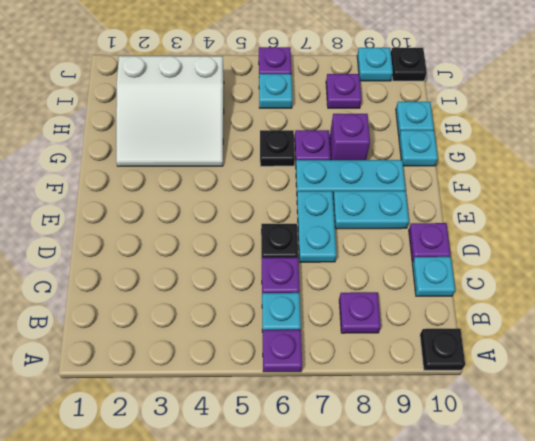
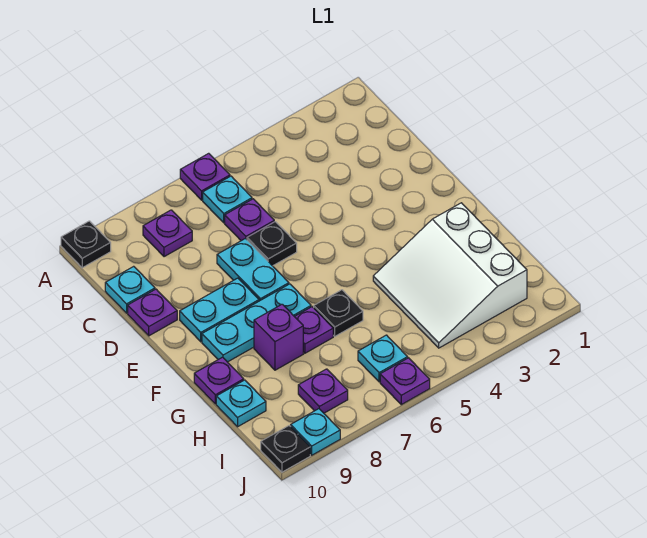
white slope G2:I4 level 1 top I -> white slope G2:I4 level 1 top 2
cyan plate G10 level 1 -> purple plate G10 level 1

